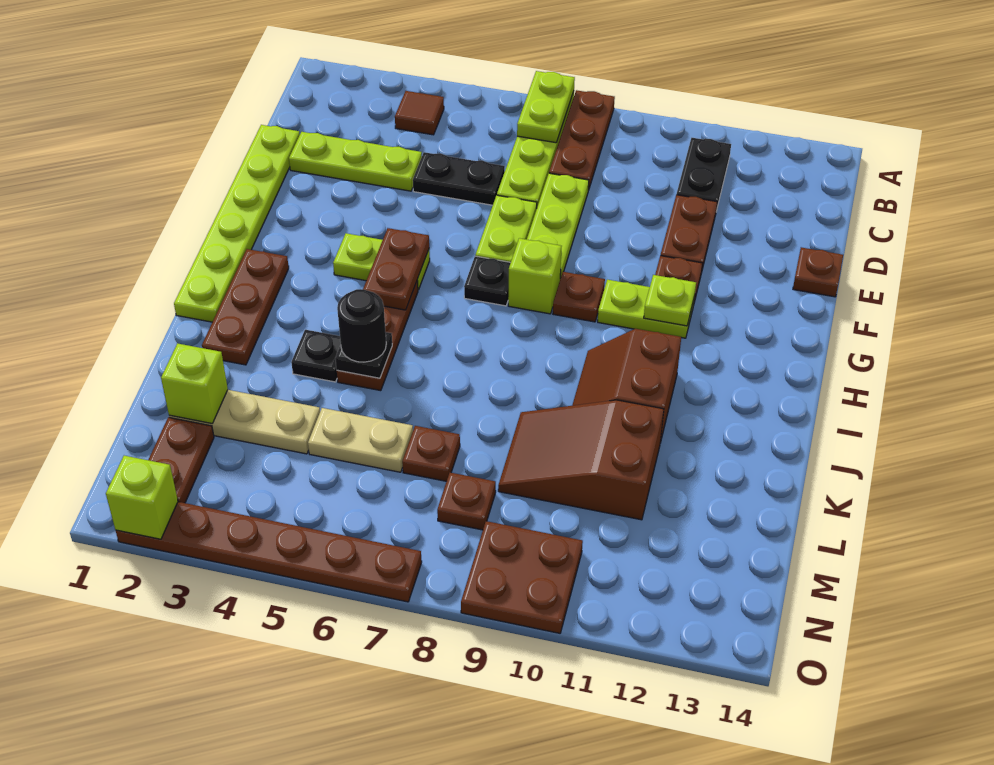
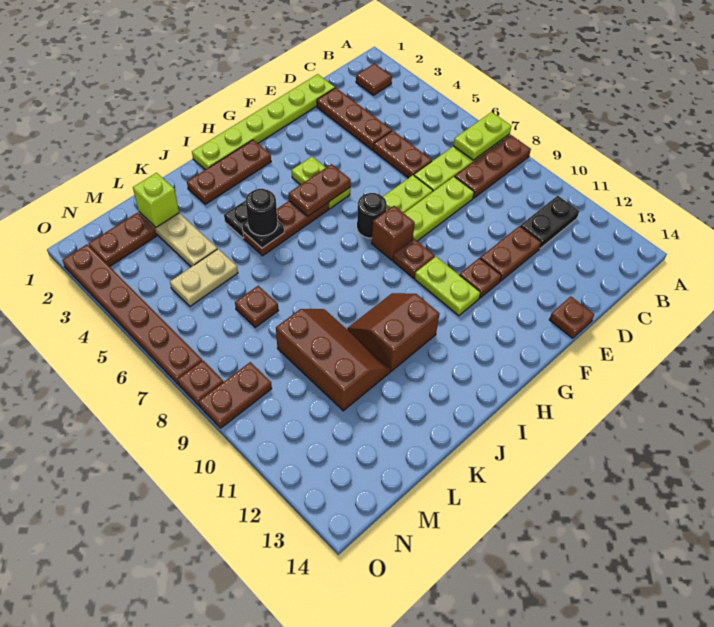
brown tile B4 level 1 -> brown tile B2 level 1
lime plate D2:D4 level 1 -> brown plate D2:D4 level 1
black plate D5:D6 level 1 -> brown plate D5:D6 level 1
black plate G7 level 1 -> black round brick G7 level 1
lime brick G8 level 1 -> brown brick G8 level 1
lime plate G11 level 2 -> none
brown slope K9:L11 level 1 top 11 -> brown slope K9:L11 level 1 top L
tan plate L5:L6 level 1 -> tan plate L5:M5 level 1
brown plate M8 level 1 -> brown plate O8 level 1
brown plate N9:O10 level 1 -> brown plate N9:O9 level 1
lime brick O2 level 2 -> none

